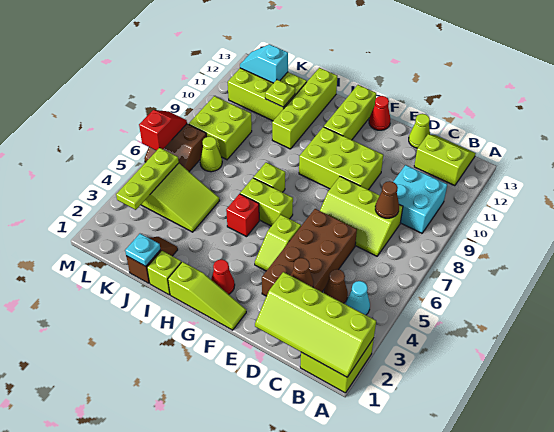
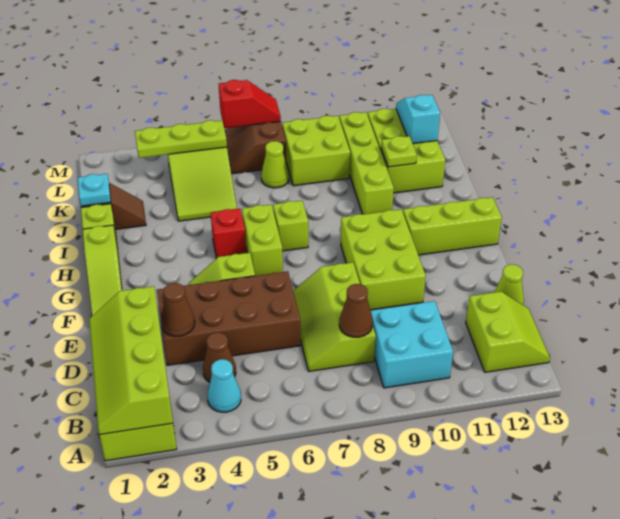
red cone F13 level 1 -> none
red cone G2 level 1 -> none
lime brick I10:I13 level 1 -> lime brick I10:L10 level 1

